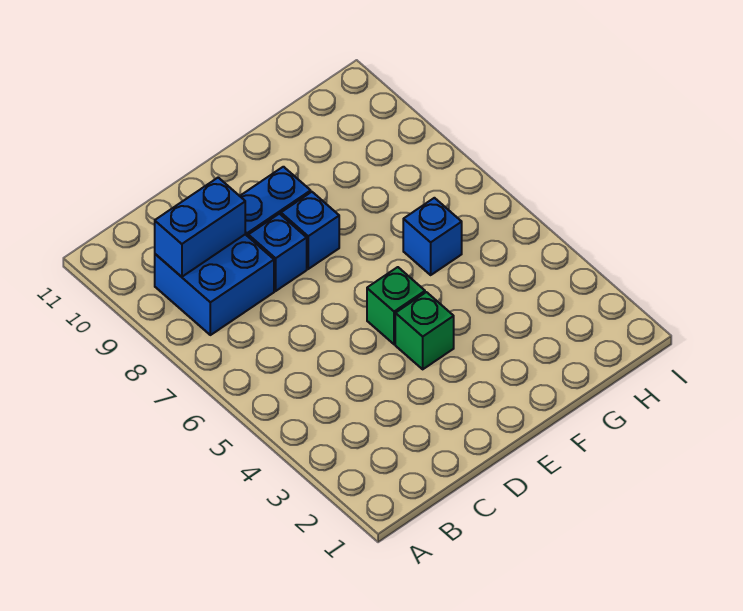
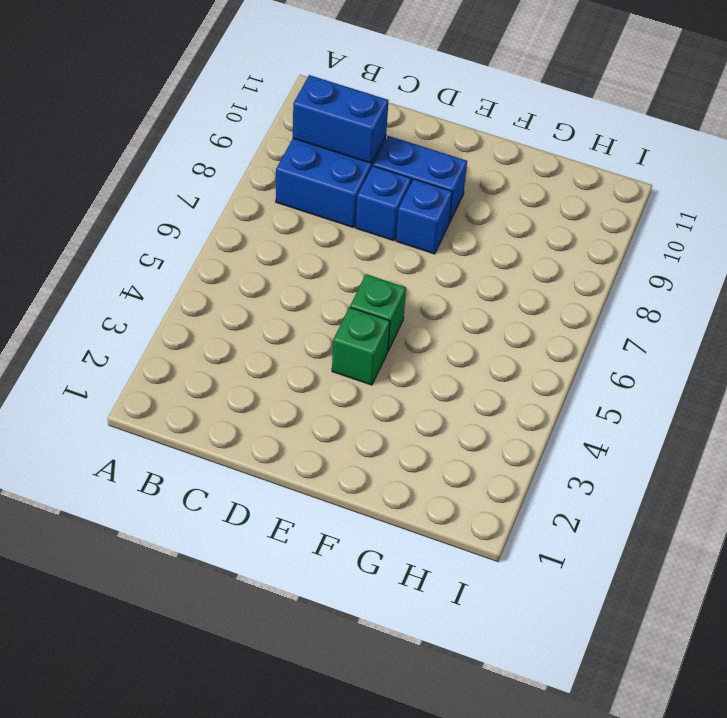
blue brick G6 level 1 -> none

